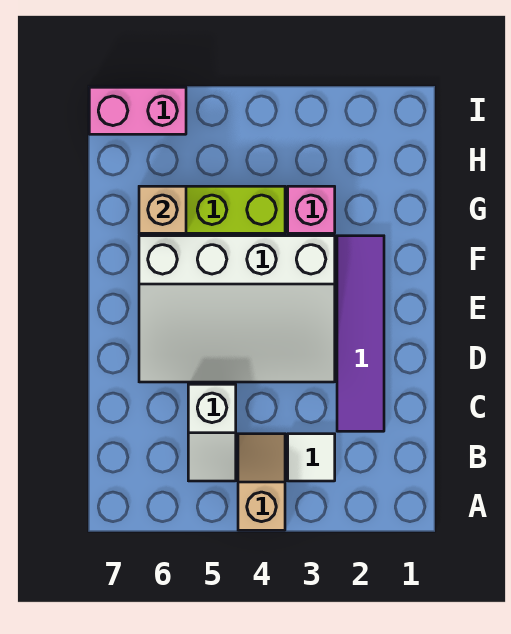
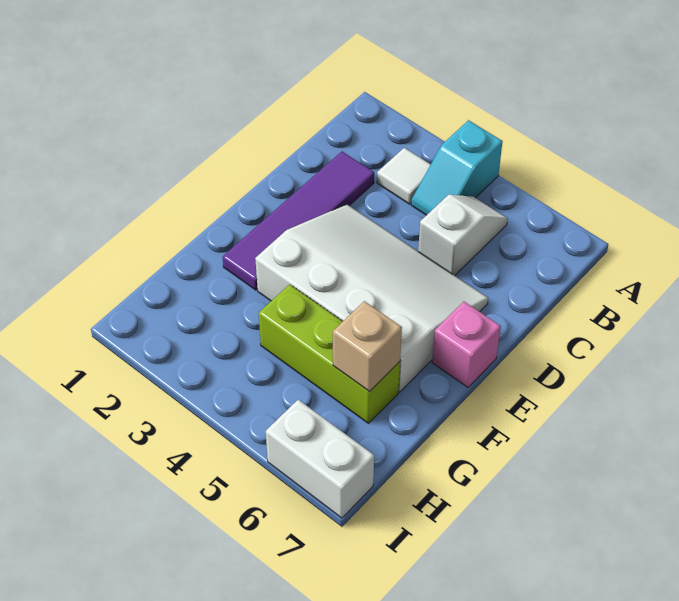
tan slope A4:B4 level 1 top A -> cyan slope A4:B4 level 1 top A
pink brick G3 level 1 -> pink brick E7 level 1
pink brick I6:I7 level 1 -> white brick I6:I7 level 1

